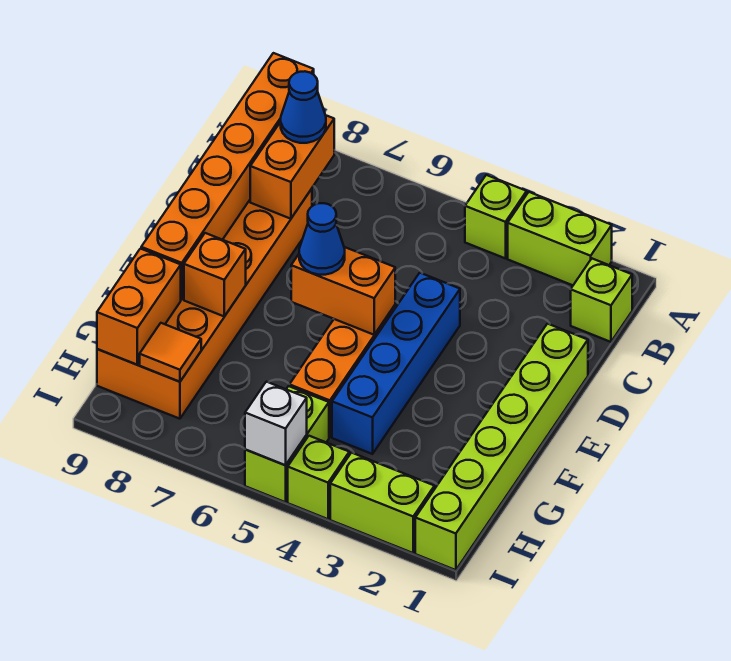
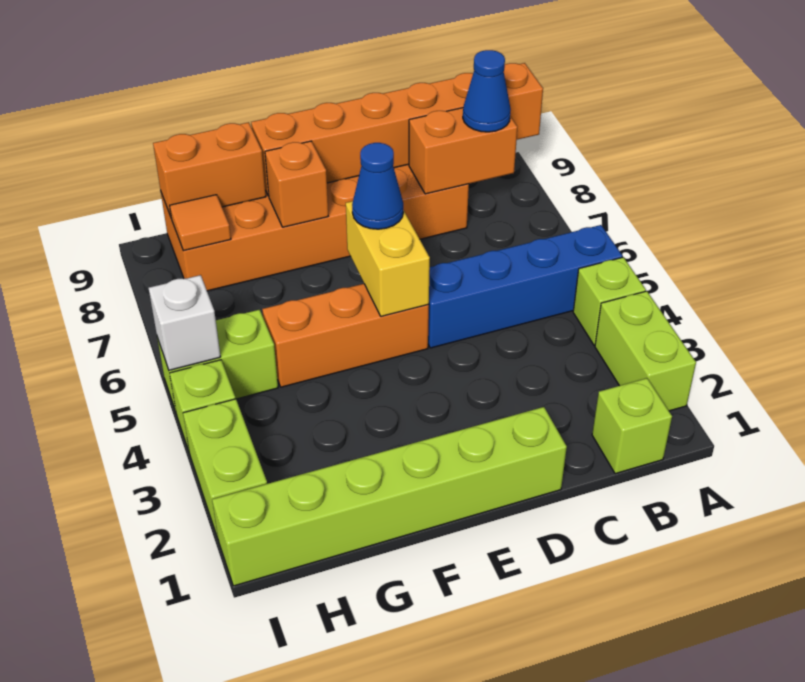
blue brick D4:G4 level 1 -> blue brick A5:D5 level 1
orange brick E5:E6 level 2 -> yellow brick E5:E6 level 2

